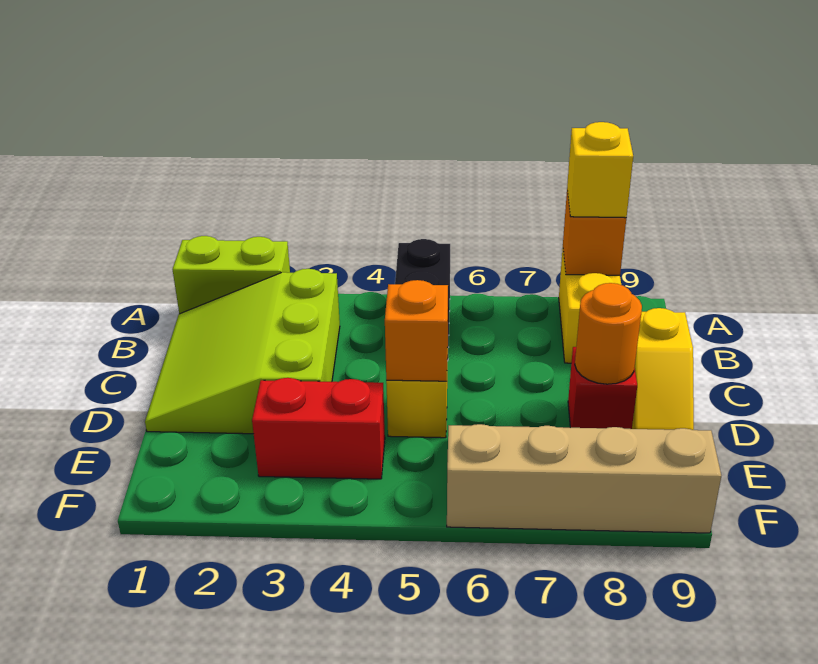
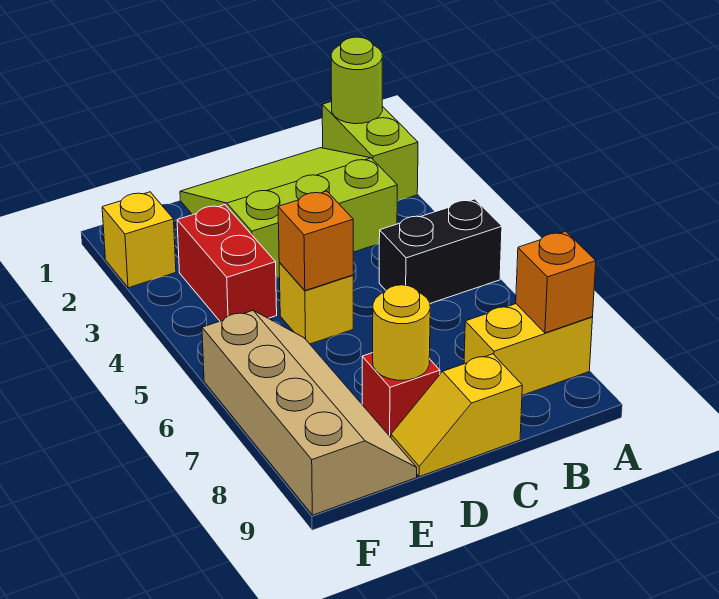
none -> lime round brick A1 level 2
yellow brick A8 level 3 -> yellow brick F2 level 1
orange round brick D8 level 2 -> yellow round brick D8 level 2

